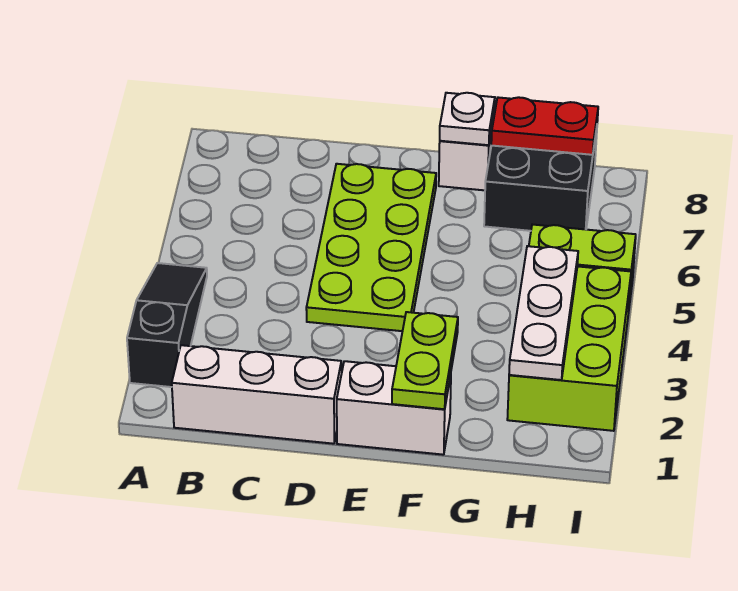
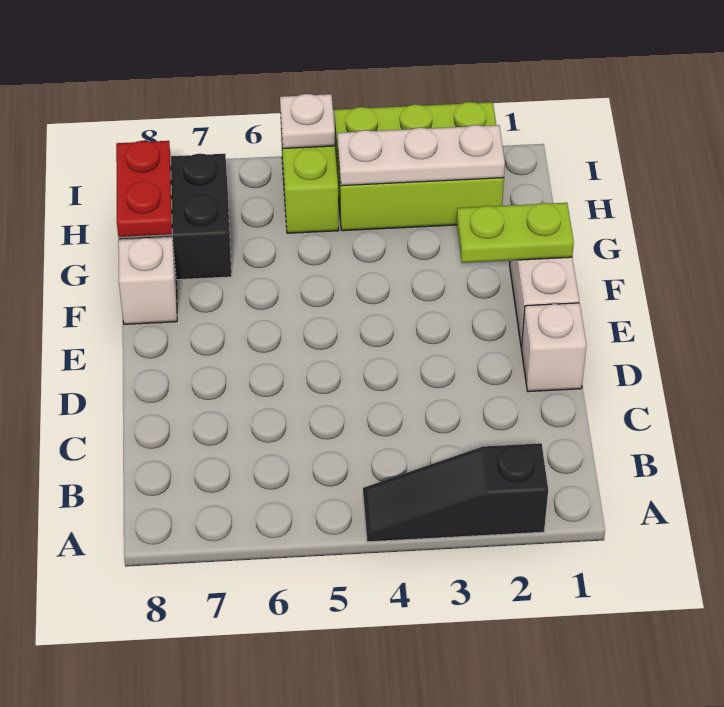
white brick B1:D1 level 1 -> white brick D1 level 1
lime plate D4:E7 level 1 -> none
white plate F8 level 2 -> white plate I5 level 2

